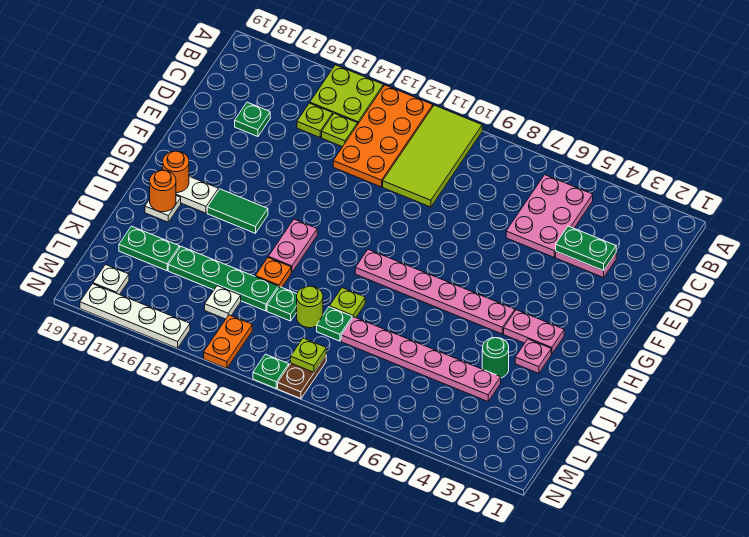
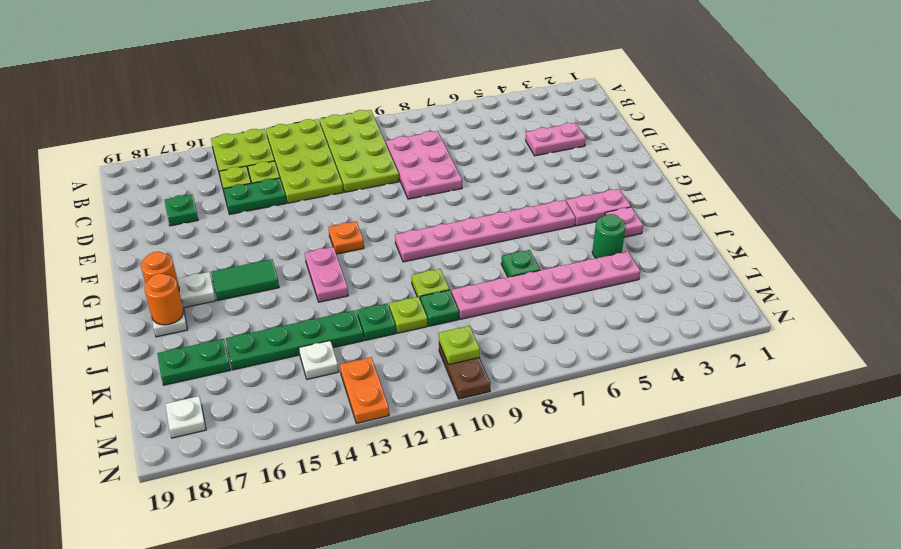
lime tile A10:D11 level 1 -> lime plate A10:D11 level 1
orange plate A12:D13 level 1 -> lime plate A12:D13 level 1
pink plate B5:D6 level 1 -> pink plate C8:E9 level 1
green plate D3:D4 level 2 -> green plate D14:D15 level 1
orange plate J13 level 1 -> orange plate G12 level 1
lime round brick K11 level 1 -> lime plate K11 level 1
green plate N11 level 1 -> green plate J7 level 1
white plate N15:N18 level 1 -> none

